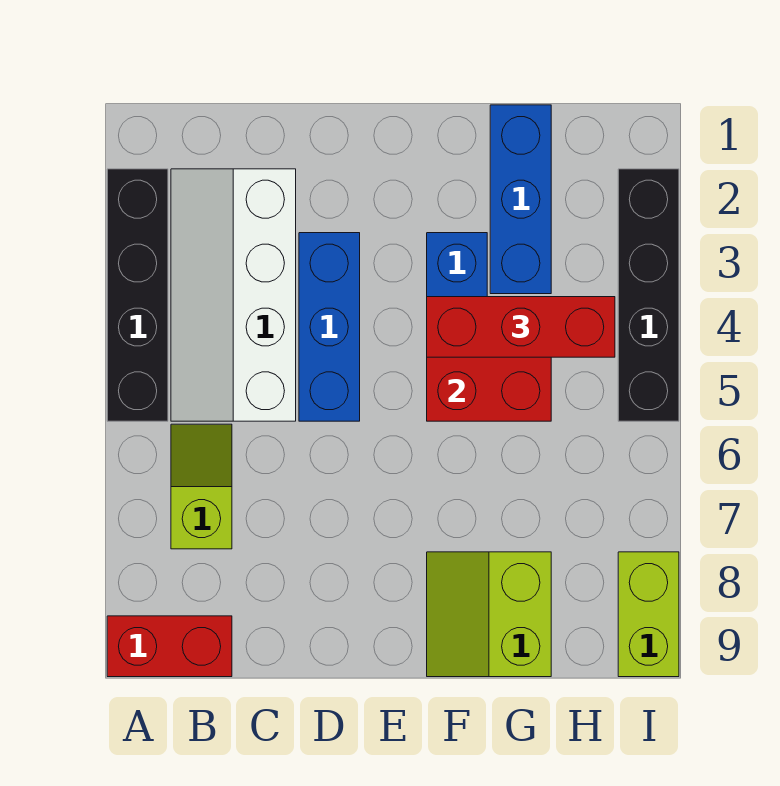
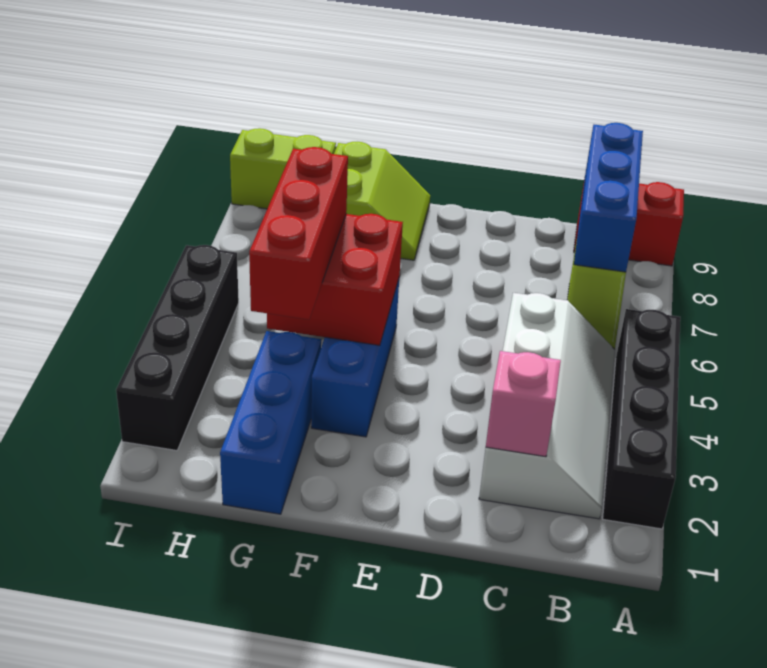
none -> pink brick C2 level 2
blue brick D3:D5 level 1 -> blue brick B7:B9 level 2
red brick F4:H4 level 3 -> red brick G3:G5 level 3
lime brick I8:I9 level 1 -> lime brick H9:I9 level 1

